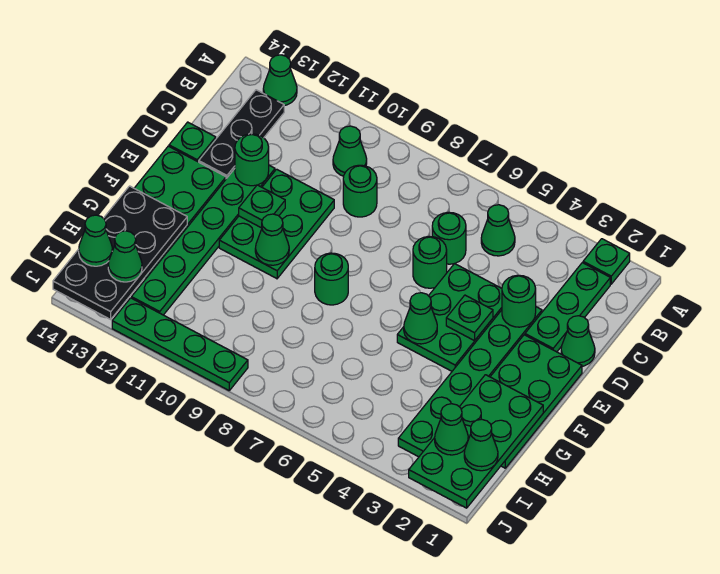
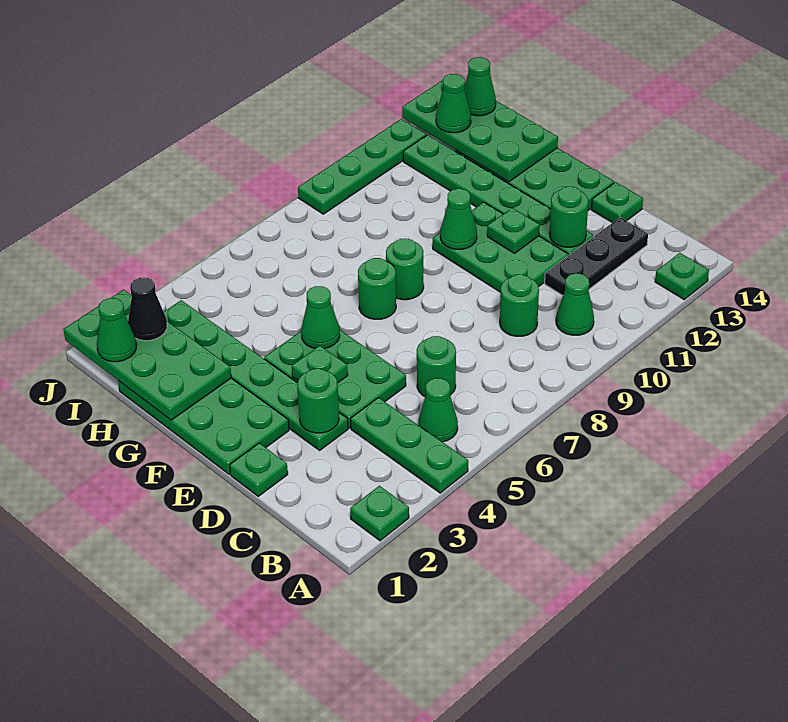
green cone A13 level 1 -> green plate A13 level 1
green plate B2:D2 level 1 -> green plate A4:C4 level 1
black plate B13:D13 level 1 -> black plate C11:C13 level 1
green cone D1 level 1 -> green plate D1 level 1
green round brick D6 level 1 -> green round brick F7 level 1
black plate G13:J14 level 2 -> green plate G13:J14 level 2
green cone I2 level 3 -> black cone I2 level 3

